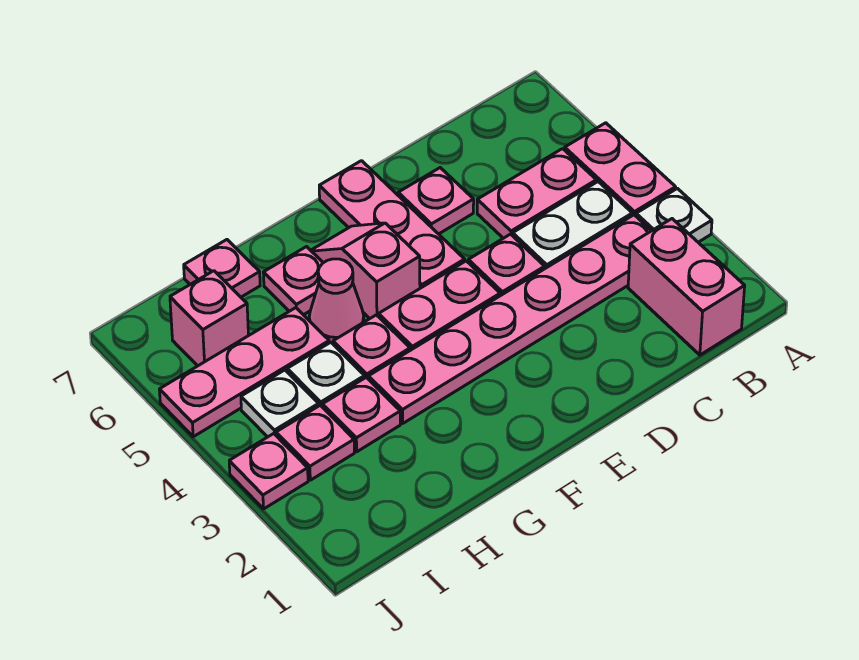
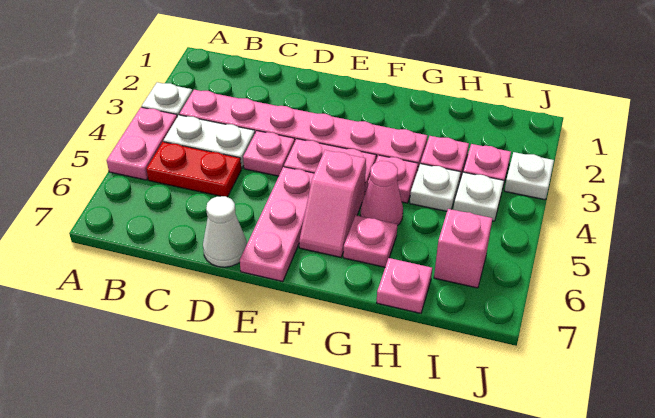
pink brick B1:B2 level 1 -> none
pink plate B5:C5 level 1 -> red plate B5:C5 level 1
pink plate D6 level 1 -> none
none -> white cone D7 level 1
pink plate H5:J5 level 1 -> none
pink plate J3 level 1 -> white plate J3 level 1

